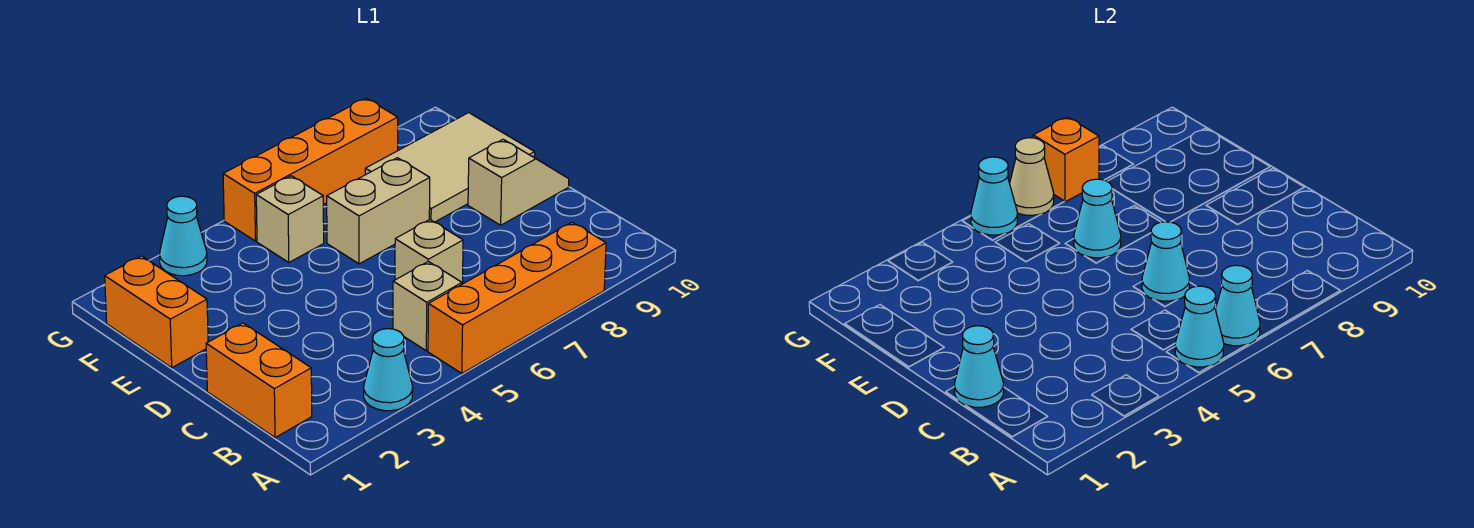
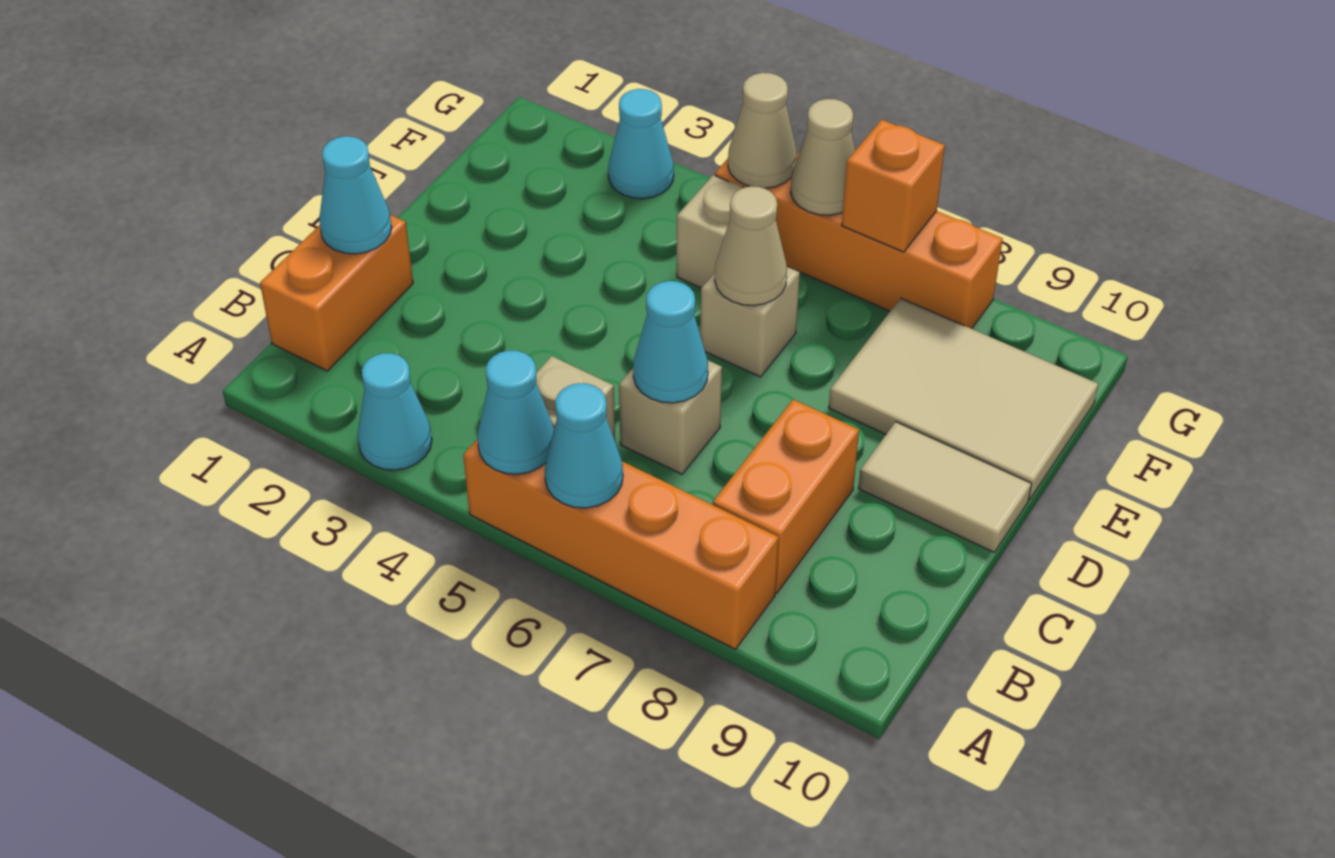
tan slope D9:D10 level 1 top 9 -> tan tile D9:D10 level 1
orange brick E1:F1 level 1 -> orange brick B8:C8 level 1
tan brick E6:E7 level 1 -> tan brick E6 level 1
cyan cone E6 level 2 -> tan cone E6 level 2
cyan cone G5 level 2 -> tan cone G5 level 2

